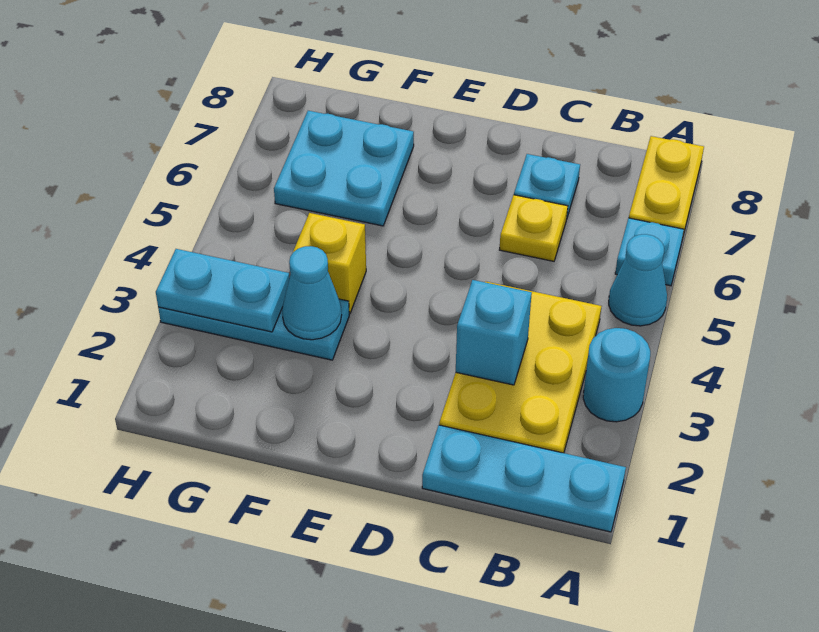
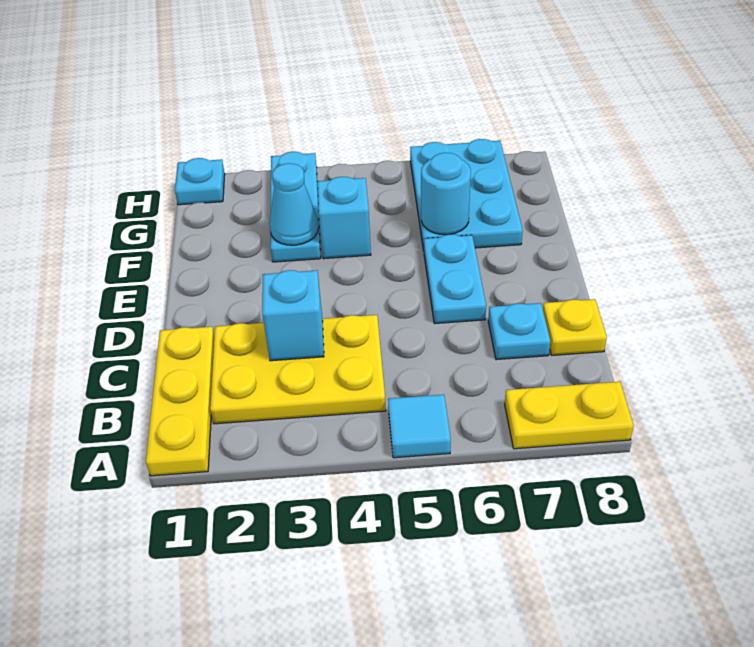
cyan plate A1:C1 level 1 -> yellow plate A1:C1 level 1
cyan round brick A3 level 1 -> cyan round brick F6 level 2
cyan cone A5 level 1 -> cyan tile A5 level 1
cyan plate A6 level 1 -> cyan plate H1 level 1
yellow plate C6 level 1 -> yellow plate C8 level 1
yellow brick F4 level 1 -> cyan brick F4 level 1
cyan plate F6:G7 level 1 -> cyan plate F6:H7 level 1
cyan plate G3:H3 level 2 -> cyan plate D6:E6 level 1

